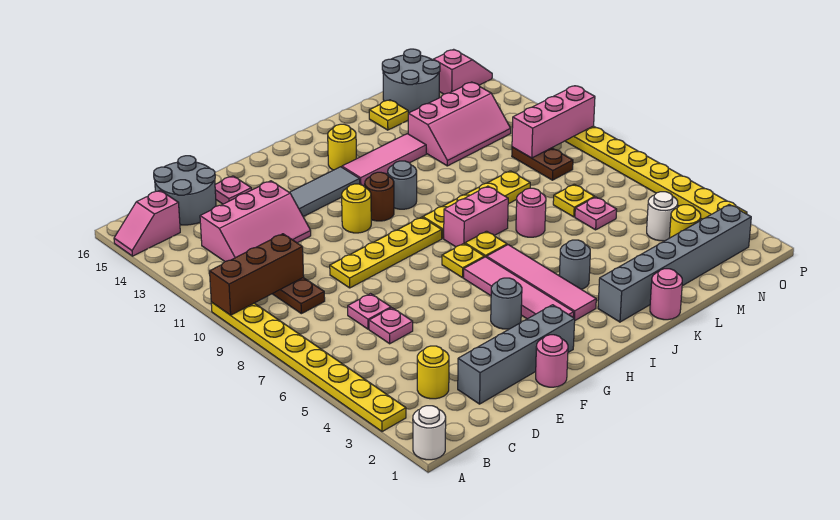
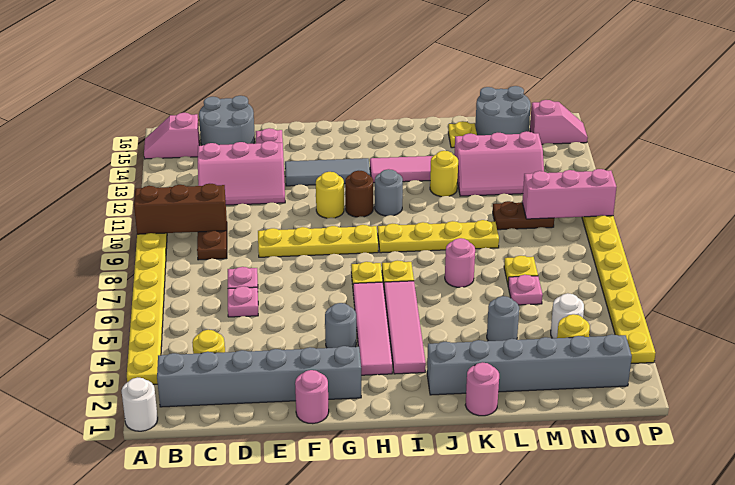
grey brick D2:G2 level 1 -> grey brick B2:G2 level 1
pink brick I8:J8 level 1 -> none
yellow round brick I14 level 1 -> yellow round brick K12 level 1
grey round brick J4 level 1 -> grey round brick L4 level 1
brown plate N9:N10 level 1 -> brown plate M10:N10 level 1

